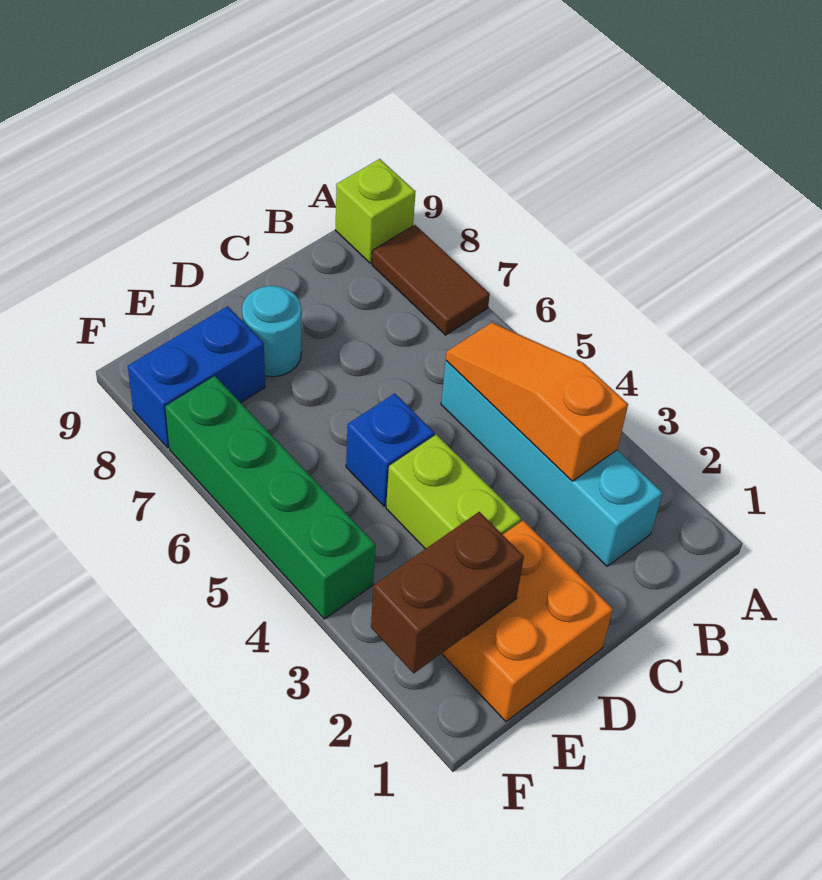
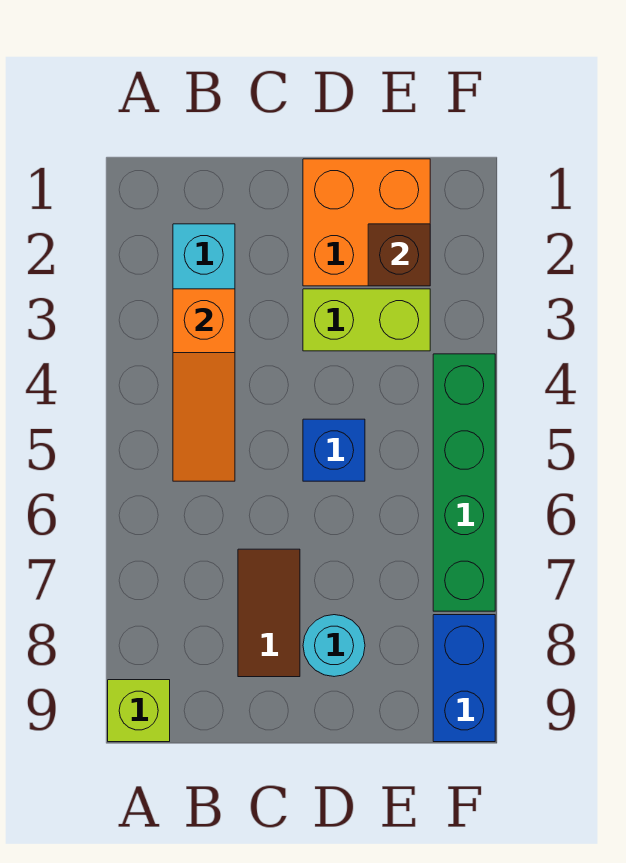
brown tile A7:A8 level 1 -> brown tile C7:C8 level 1
lime brick D3:D4 level 1 -> lime brick D3:E3 level 1
brown brick E2:F2 level 2 -> brown brick E2 level 2
blue brick E8:F8 level 1 -> blue brick F8:F9 level 1

